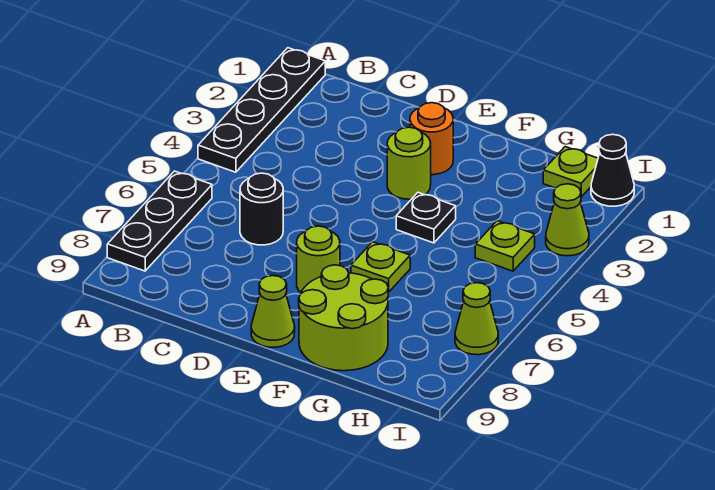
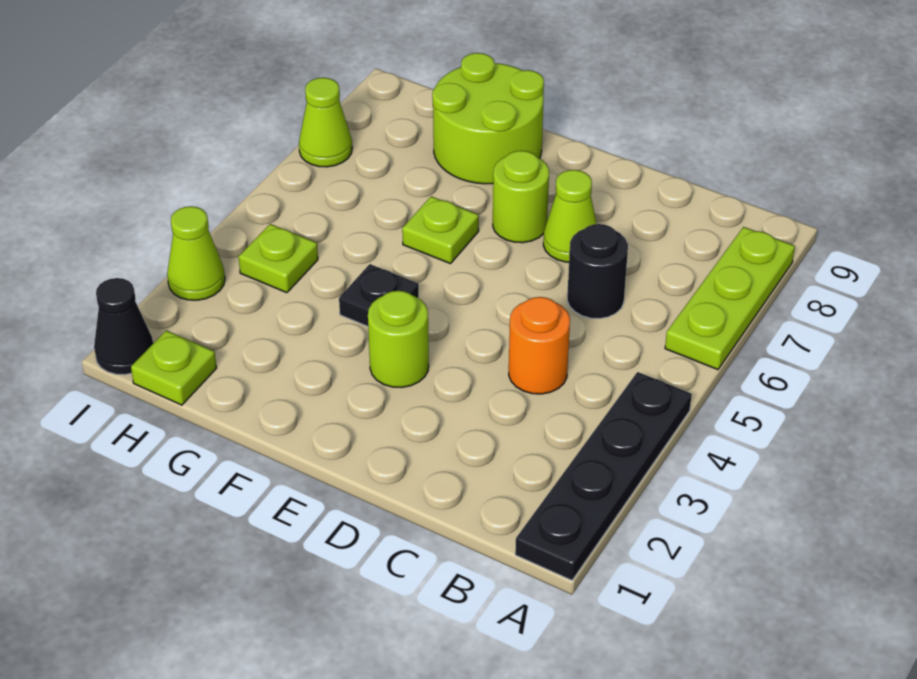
black plate A6:A8 level 1 -> lime plate A6:A8 level 1
orange round brick E2 level 1 -> orange round brick C4 level 1
lime cone E9 level 1 -> lime cone D7 level 1

